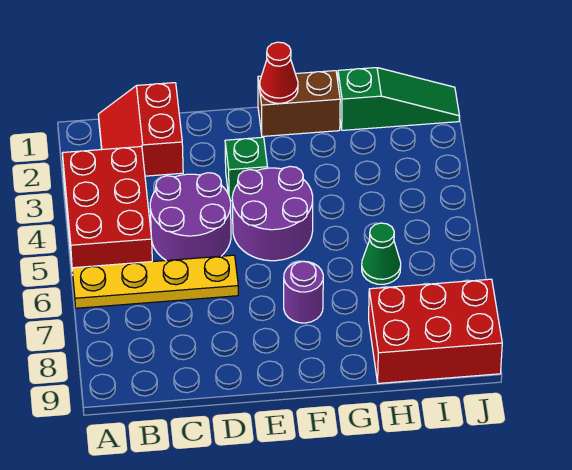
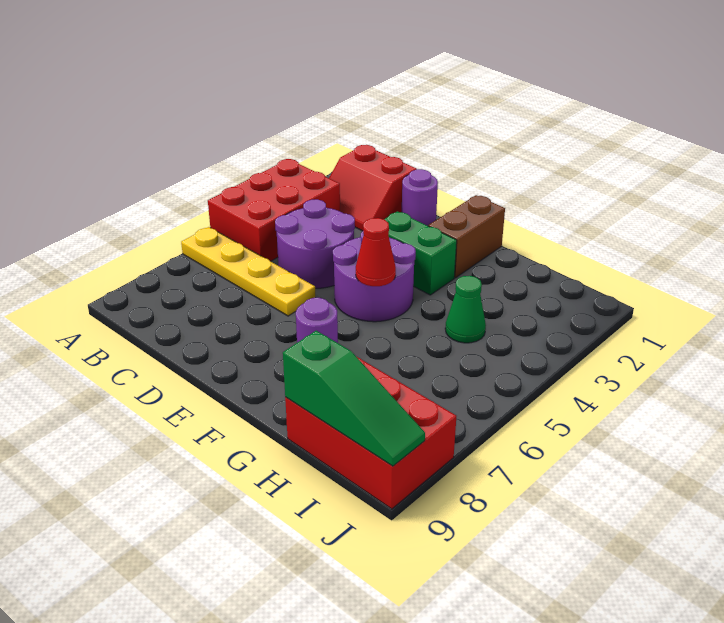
red slope B1:C2 level 1 top C -> red slope B1:C2 level 1 top 1
none -> purple round brick D1 level 1
green brick E3 level 1 -> green brick E3:F3 level 1
brown brick F1:G1 level 1 -> brown brick F1:F2 level 1
red cone F1 level 2 -> red cone F5 level 2
green slope H1:J1 level 1 top H -> green slope H9:J9 level 2 top H
green cone H6 level 1 -> green cone H4 level 1

